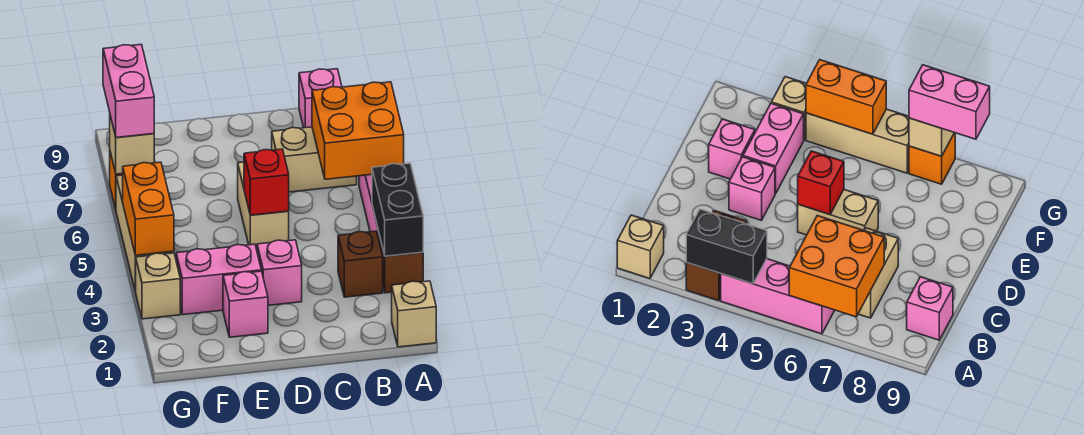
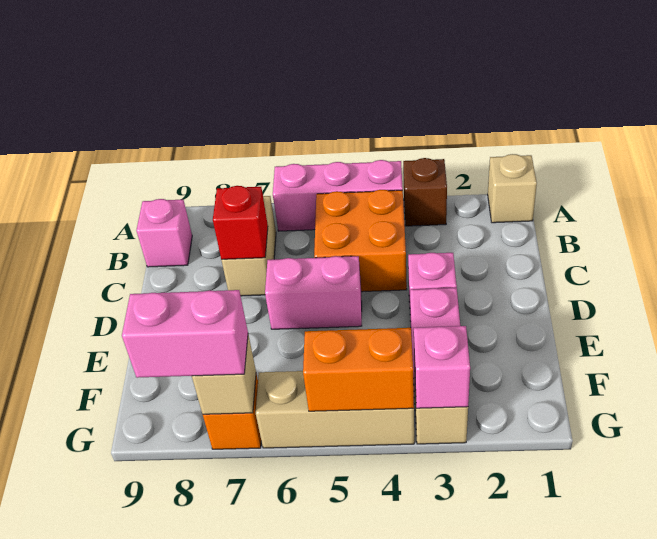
black brick A3:A4 level 2 -> none
orange brick A6:B7 level 2 -> orange brick B4:C5 level 1
brown brick B3 level 1 -> none
tan brick D5:D6 level 1 -> pink brick D5:D6 level 1
red brick D5 level 2 -> red brick C7 level 2
pink brick E2 level 1 -> pink brick G3 level 2

